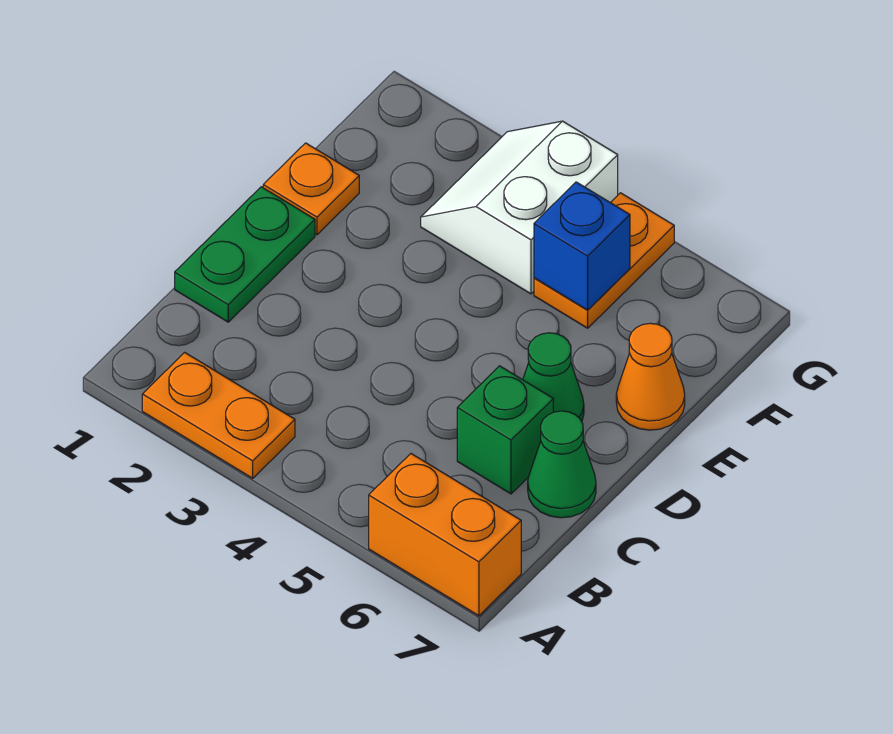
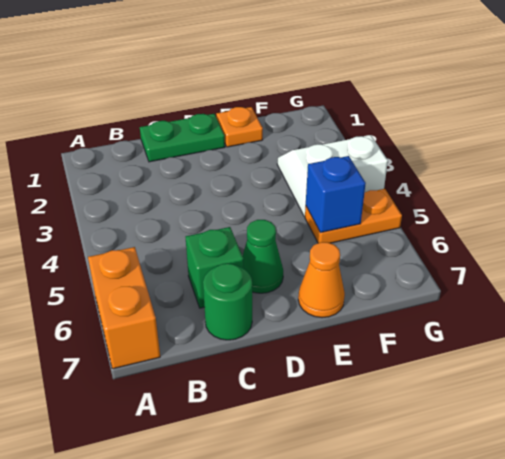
orange plate A2:A3 level 1 -> none
green cone C7 level 1 -> green round brick C7 level 1

